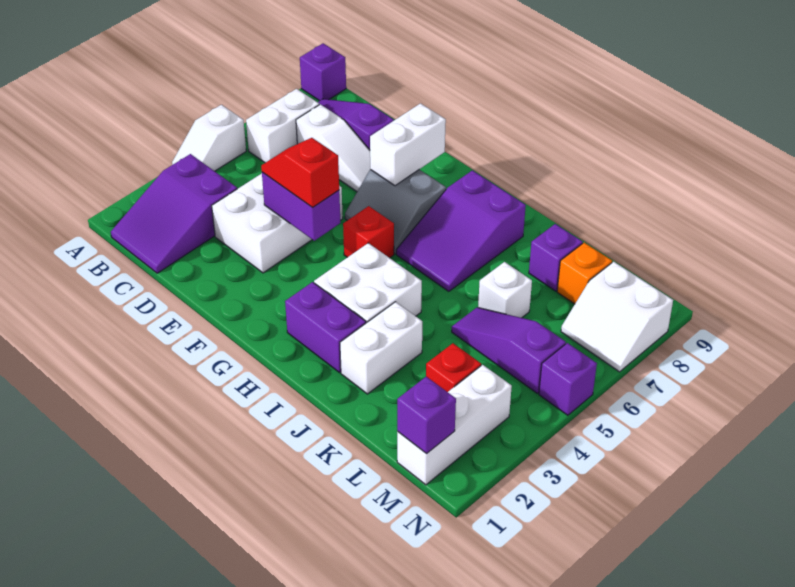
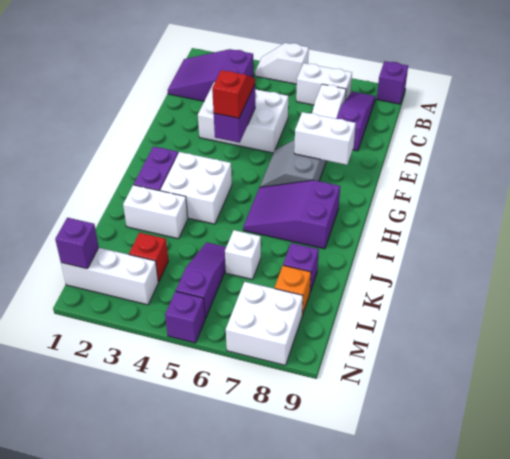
red brick G5 level 1 -> none
white slope M7:N8 level 1 top 8 -> white brick M7:N8 level 1

